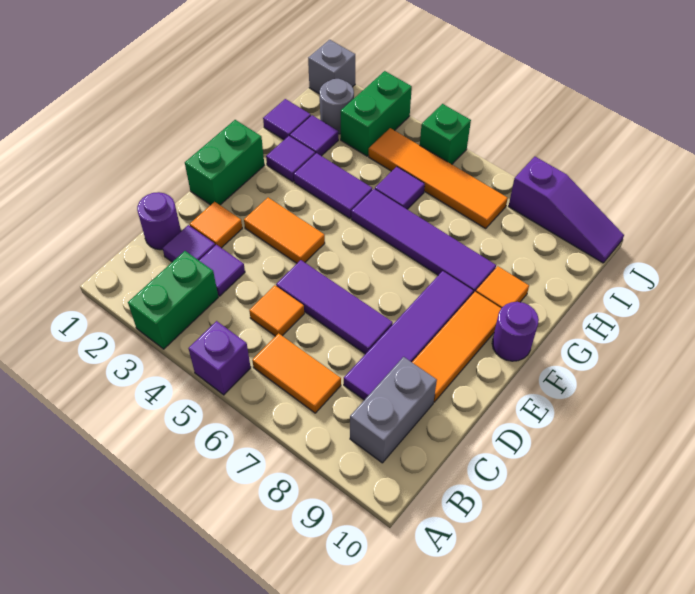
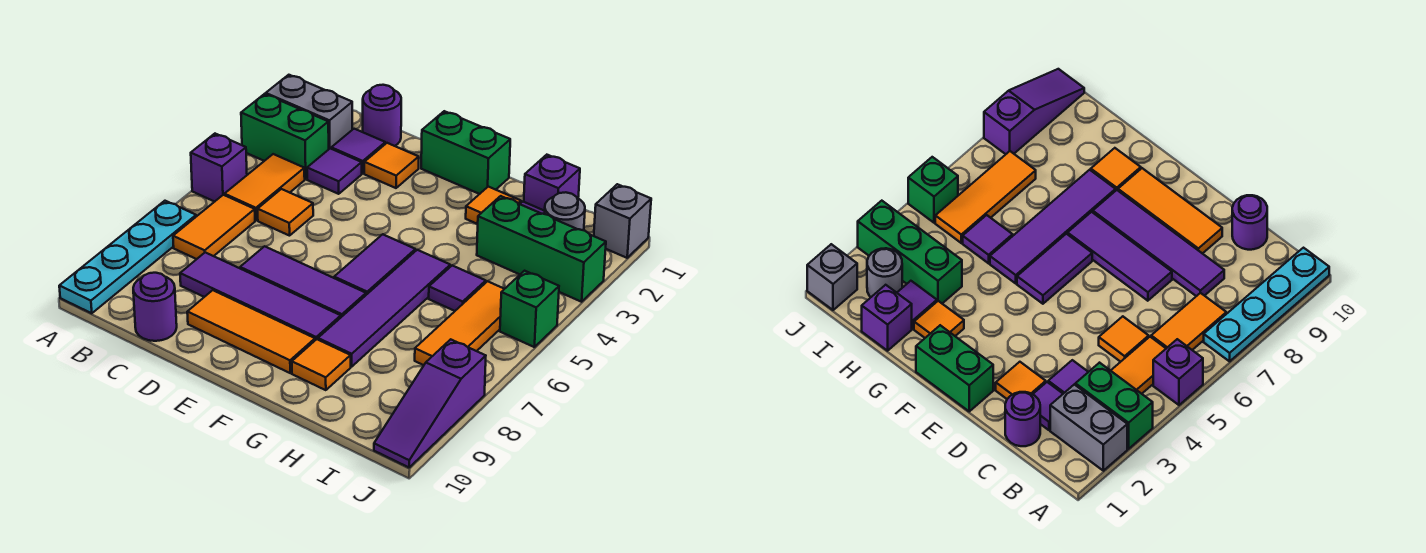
none -> cyan plate A7:A10 level 1
grey brick B9:C9 level 1 -> grey brick A2:B2 level 1
purple tile D5:D7 level 1 -> purple tile D7:F7 level 1
orange tile E3:E4 level 1 -> orange tile B4:B5 level 1
purple round brick F10 level 1 -> purple round brick C10 level 1
purple tile G2 level 1 -> orange tile G2 level 1
purple tile G3:G4 level 1 -> purple tile F5:F6 level 1
purple tile H1 level 1 -> purple brick H1 level 1
green brick I3:J3 level 1 -> green brick H3:J3 level 1
orange tile I4:I7 level 1 -> orange tile I5:I7 level 1

